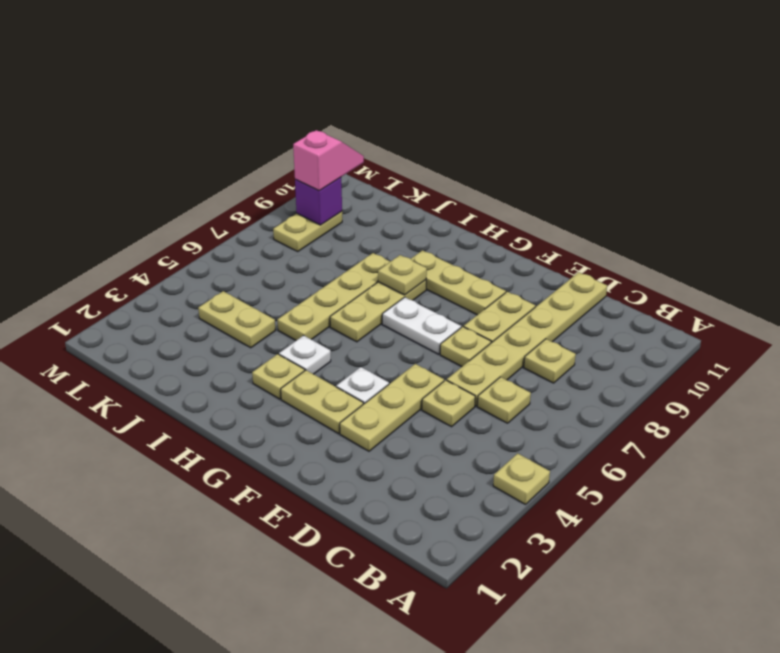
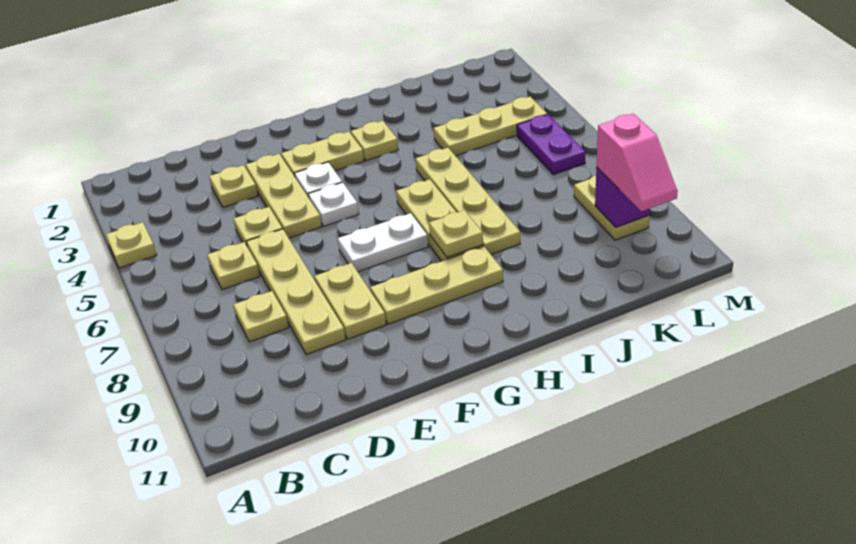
tan plate D6:D11 level 1 -> tan plate D6:D9 level 1
tan plate E7 level 1 -> tan plate D3 level 1
white plate H4 level 1 -> white plate F5 level 1
tan plate J4:K4 level 1 -> tan plate J4:L4 level 1
none -> purple plate L5:L6 level 1

